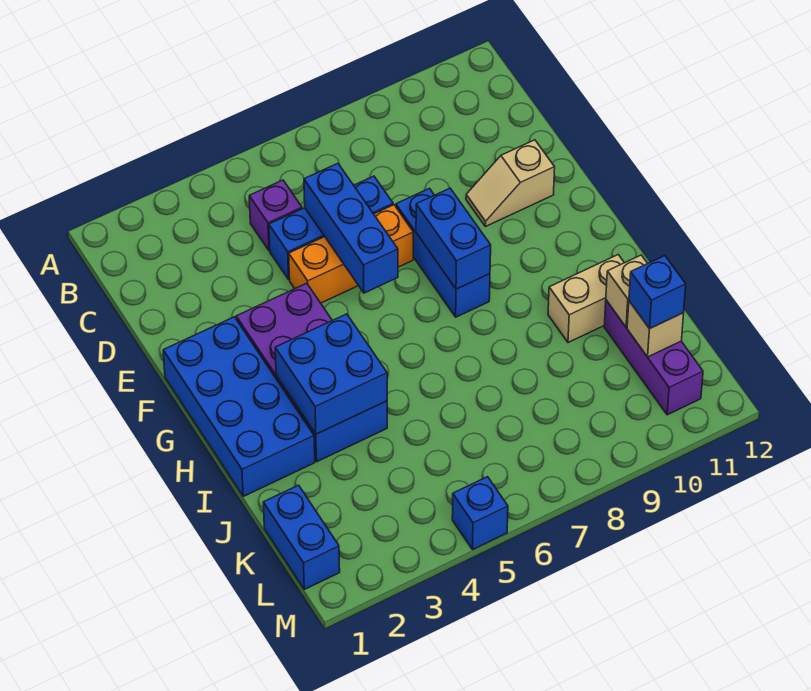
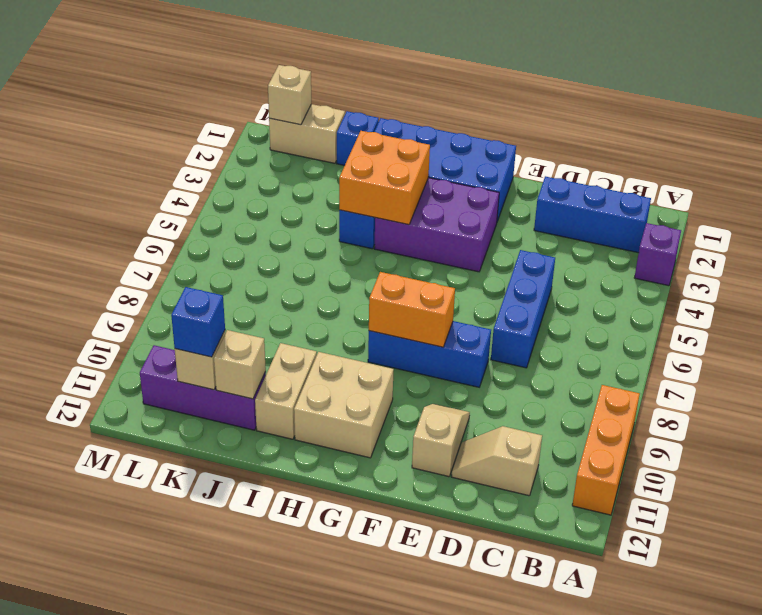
purple brick C5 level 1 -> purple brick A3 level 1
none -> tan slope C11:D11 level 1 top C
blue brick D6:F6 level 2 -> blue brick B2:D2 level 1
orange brick E5:E7 level 1 -> orange brick A9:A11 level 1
blue brick F8:G8 level 2 -> orange brick F8:G8 level 2
none -> tan brick G10:H11 level 1
blue brick H3:I4 level 2 -> orange brick H3:I4 level 2
blue brick K1:L1 level 1 -> tan brick K1:L1 level 1
none -> tan brick L1 level 2
blue brick M5 level 1 -> blue brick J1 level 1

